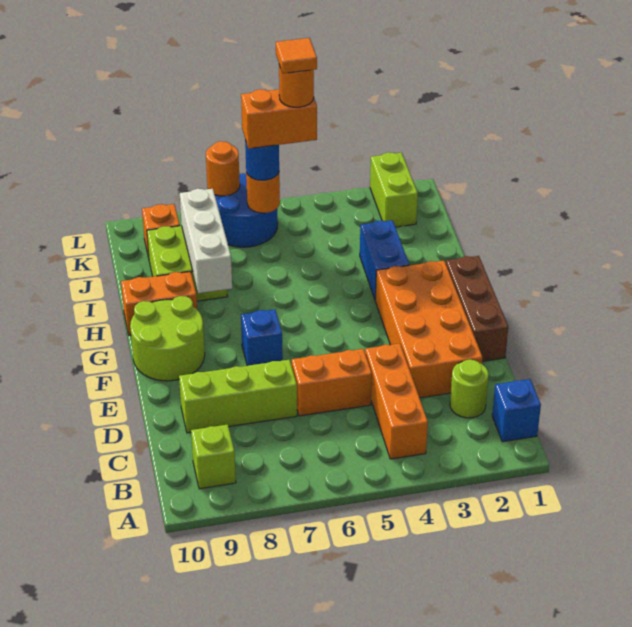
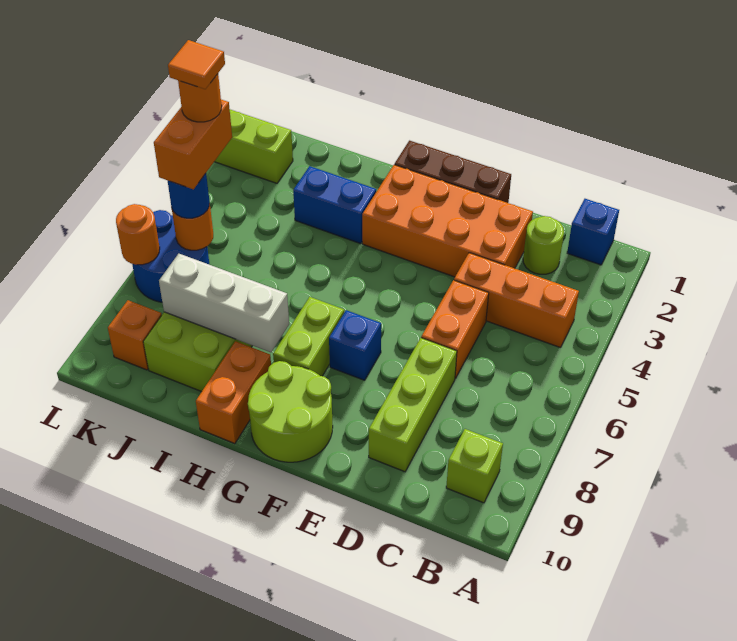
none -> lime brick G7:G8 level 1

